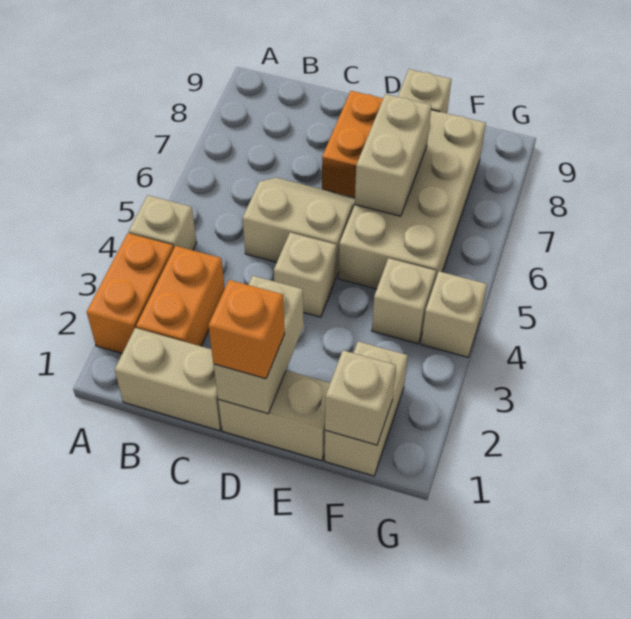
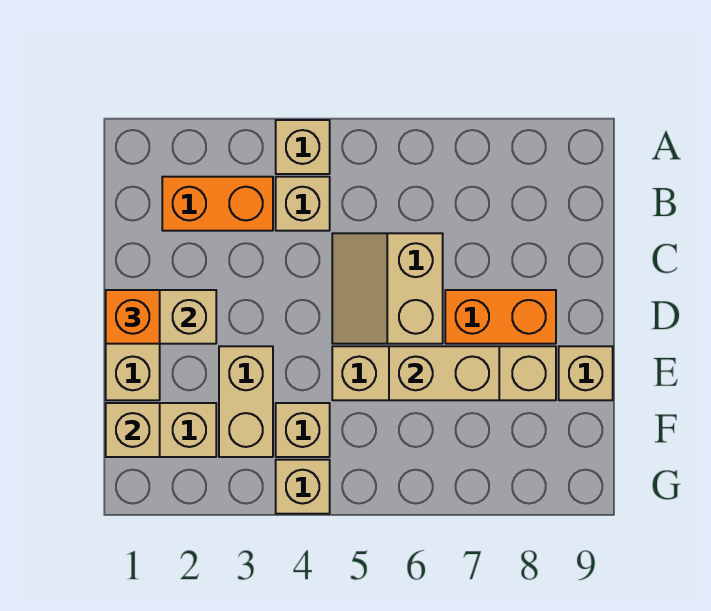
orange brick A2:A3 level 1 -> none
tan brick B1:C1 level 1 -> tan brick E3:F3 level 1
tan slope C5:D6 level 1 top 5 -> tan slope C5:D6 level 1 top 6
tan brick D4 level 1 -> tan brick B4 level 1
tan brick E5:F8 level 1 -> tan brick E5:E8 level 1

